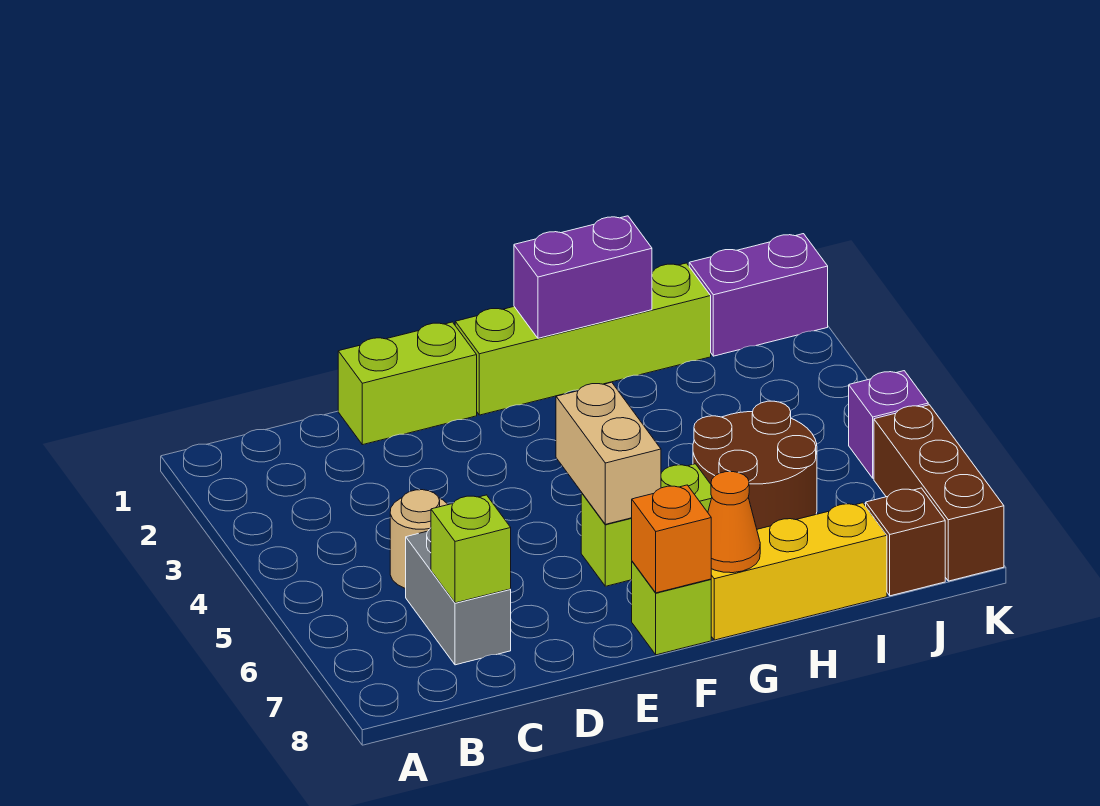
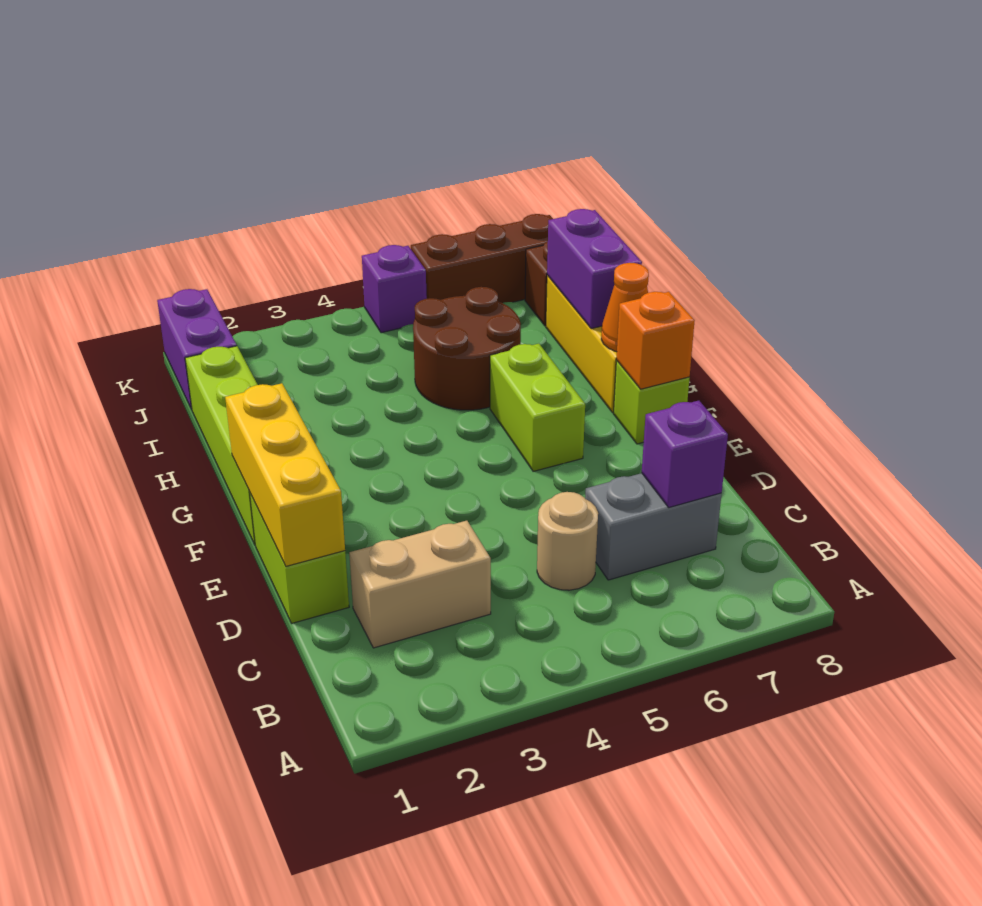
lime brick C7 level 2 -> purple brick C7 level 2
none -> yellow brick D1:F1 level 2
tan brick F5:F6 level 2 -> tan brick C2:C3 level 1
purple brick G1:H1 level 2 -> purple brick H8:I8 level 2

